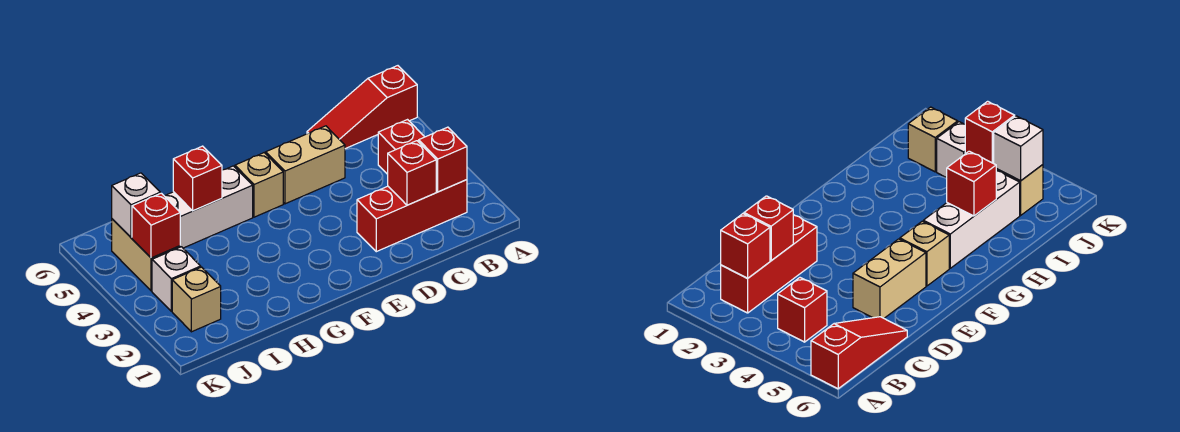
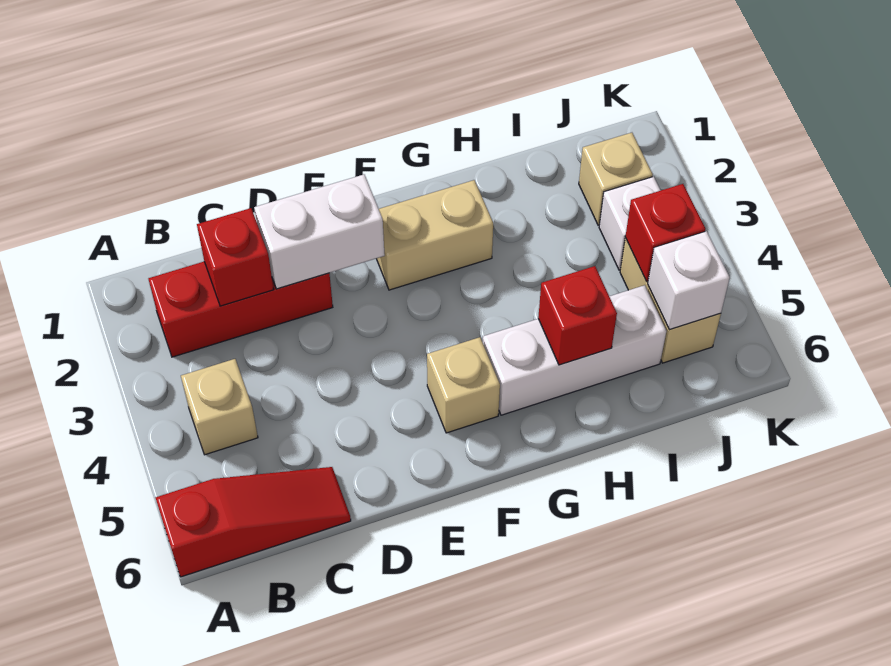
red brick B2 level 2 -> none
red brick B4 level 1 -> tan brick B4 level 1
none -> white brick D2:E2 level 2
tan brick D5:E5 level 1 -> tan brick F2:G2 level 1

